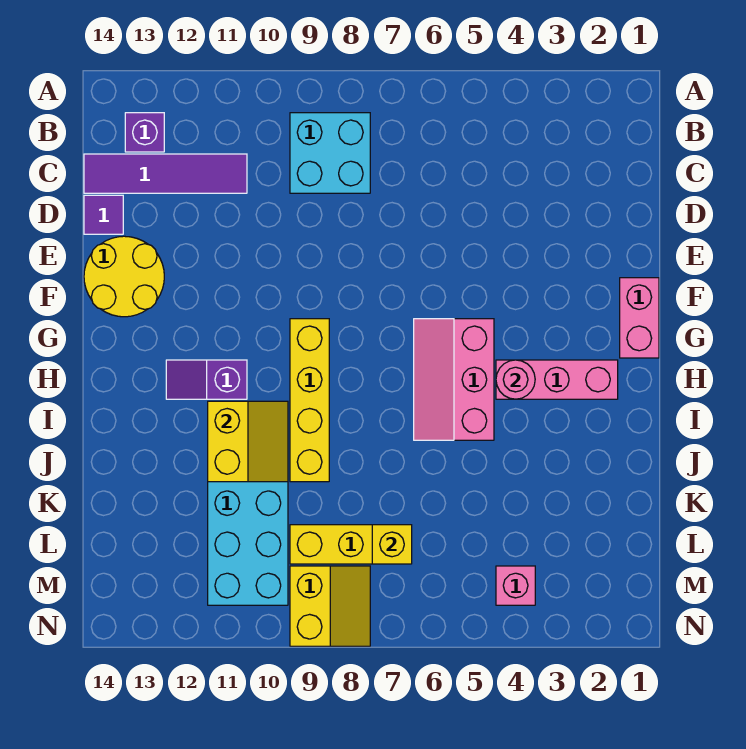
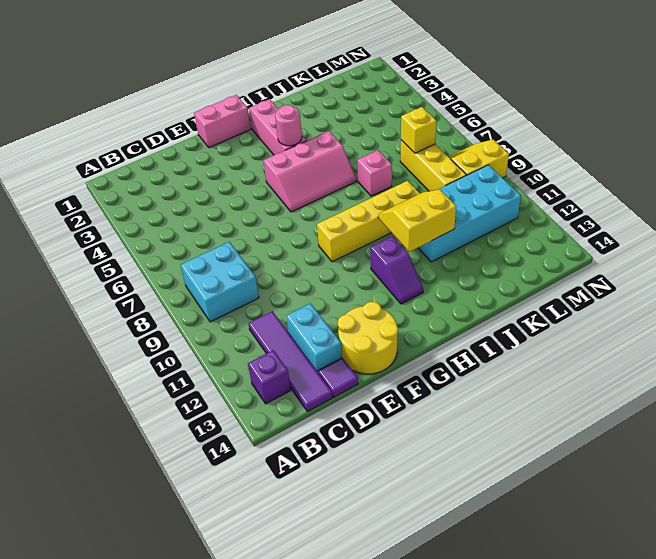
none -> cyan brick D12:D13 level 1
pink brick M4 level 1 -> pink brick J7 level 1

